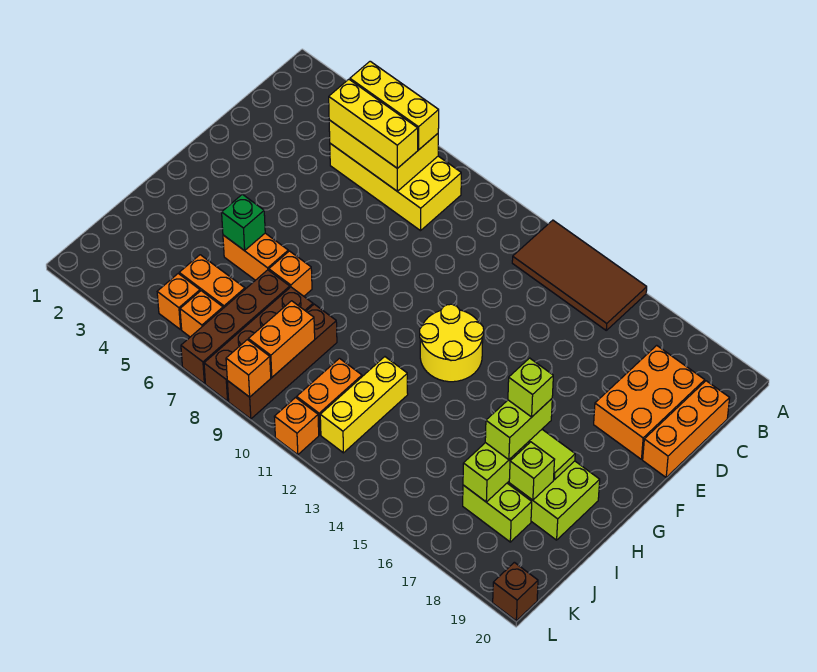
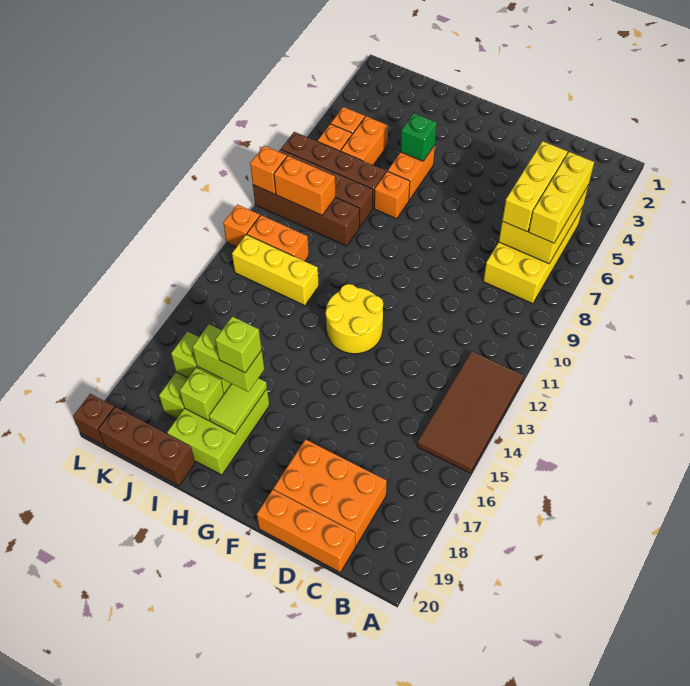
none -> brown brick I20:K20 level 1

